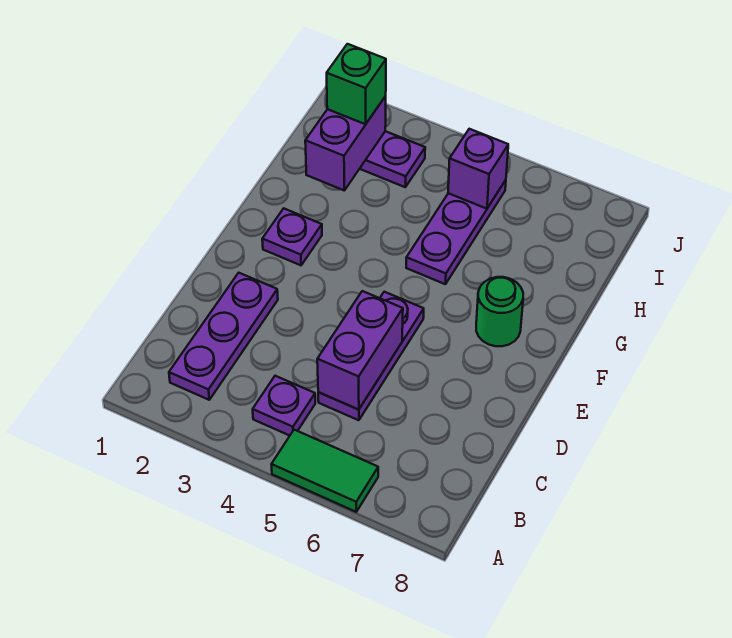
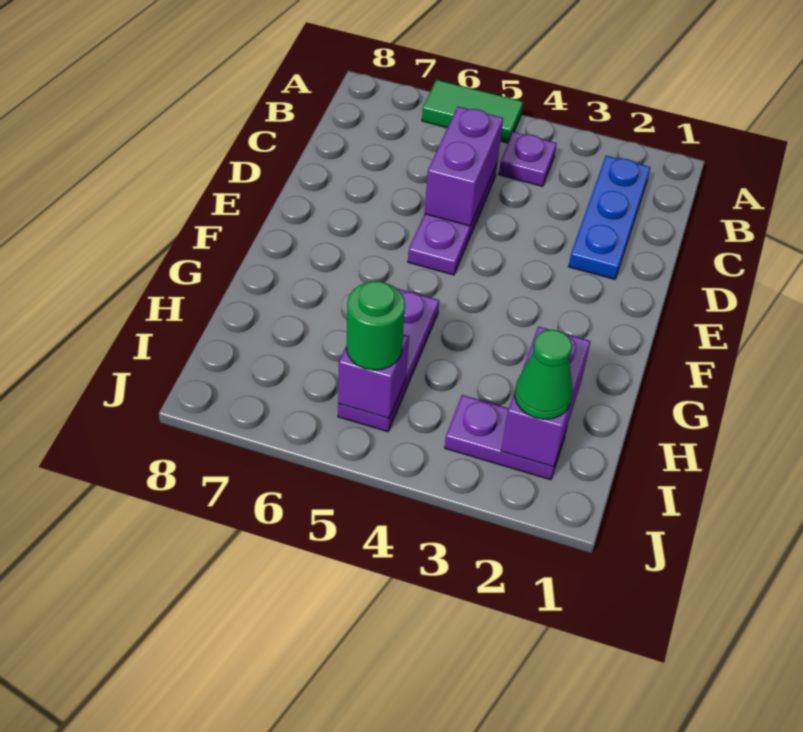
purple plate B2:D2 level 1 -> blue plate B2:D2 level 1
purple plate F2 level 1 -> none
green round brick F7 level 1 -> green round brick I5 level 3
green brick I2 level 3 -> green cone I2 level 3

